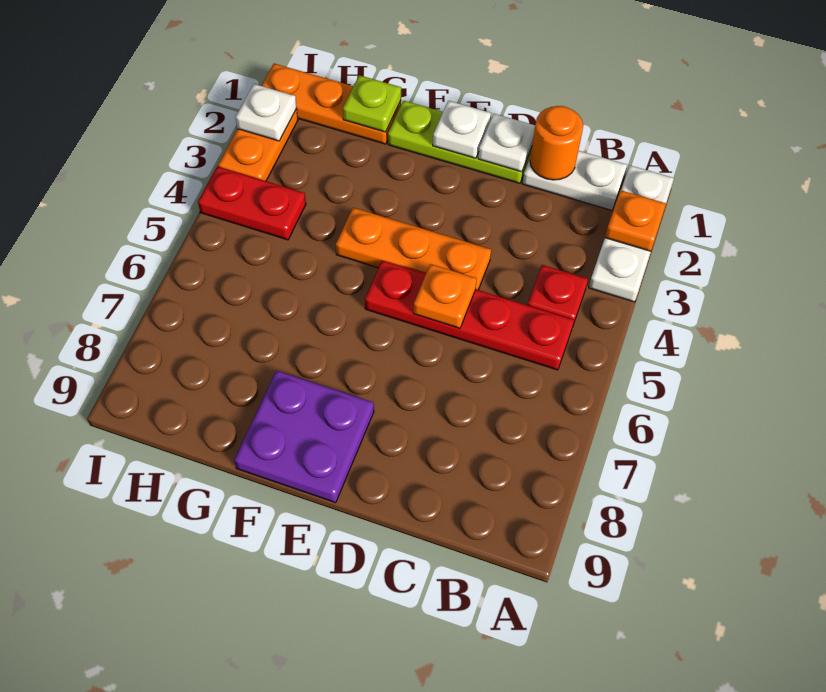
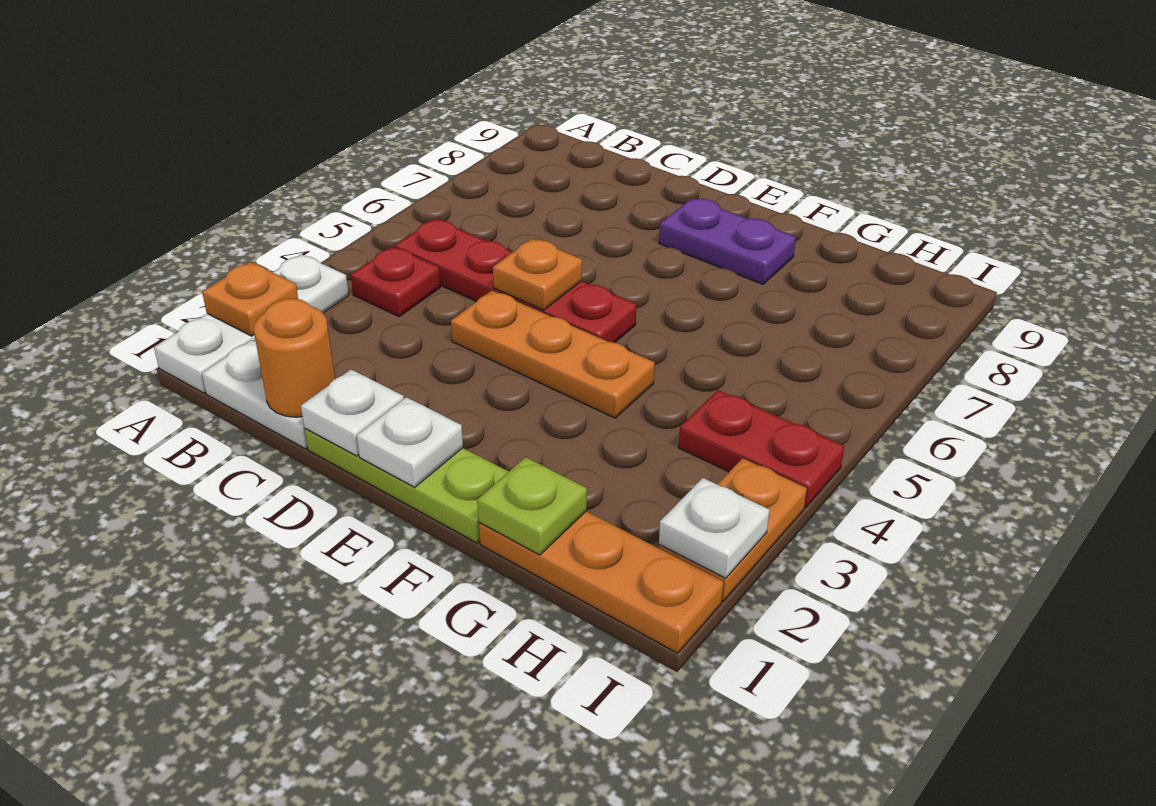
purple plate E8:F9 level 1 -> purple plate E8:F8 level 1

